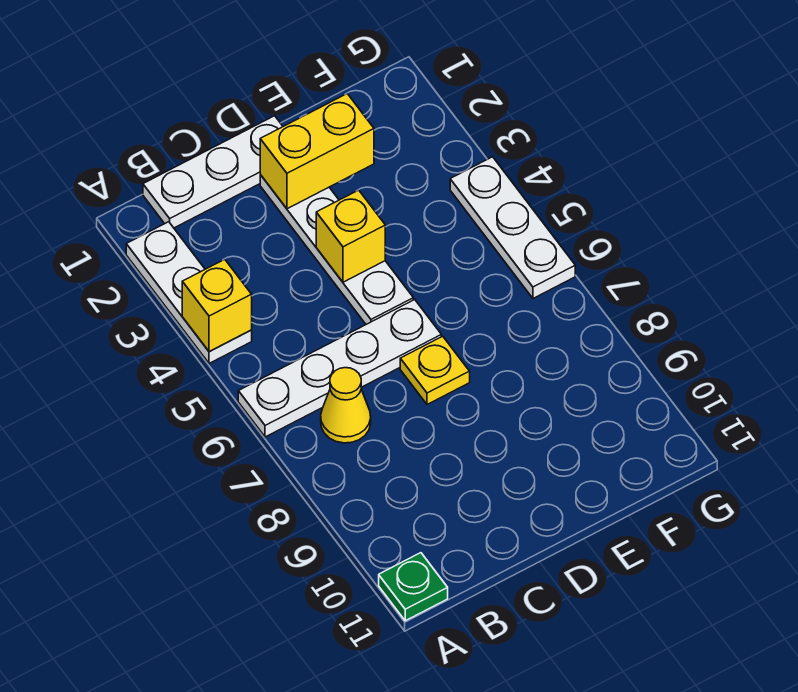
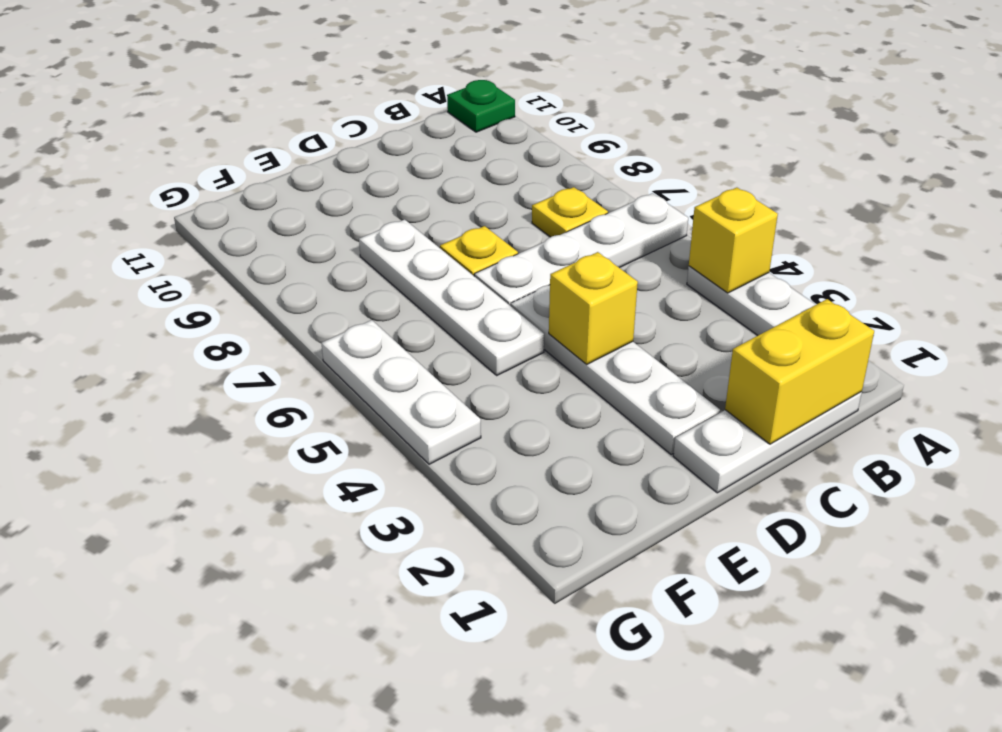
yellow cone B7 level 1 -> yellow plate B7 level 1
yellow brick D2:E2 level 2 -> yellow brick B1:C1 level 2
none -> white plate E5:E8 level 1

